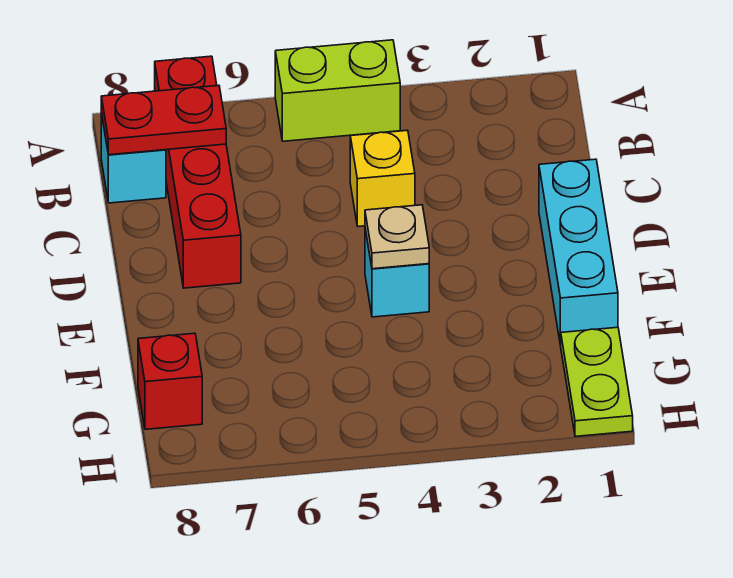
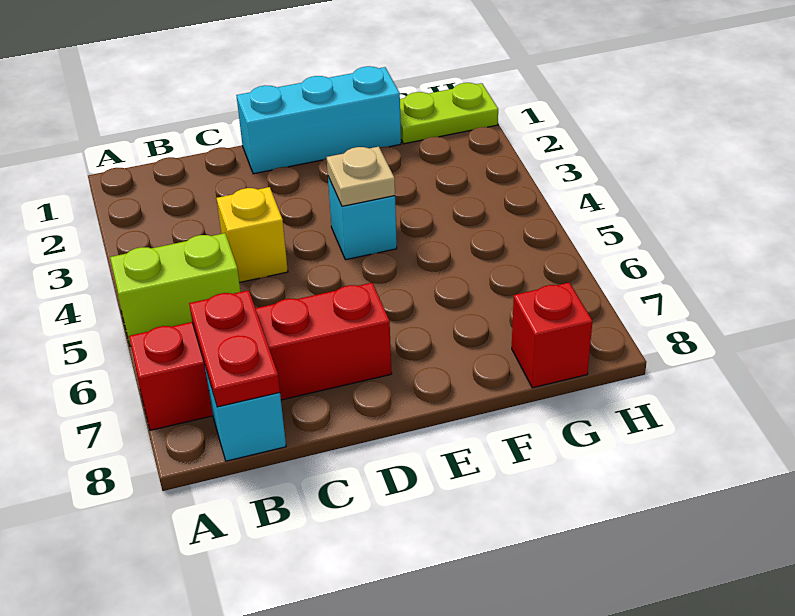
lime brick A4:A5 level 1 -> lime brick A5:B5 level 1

